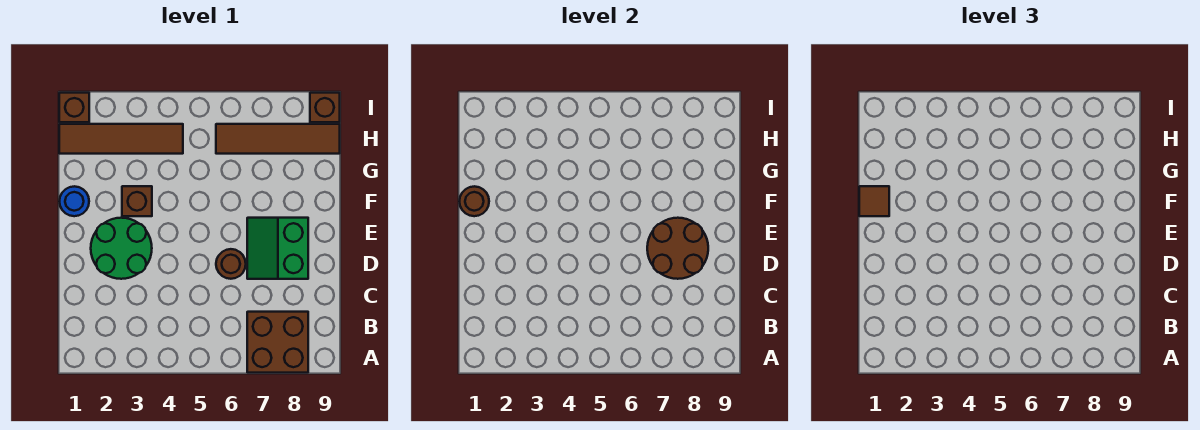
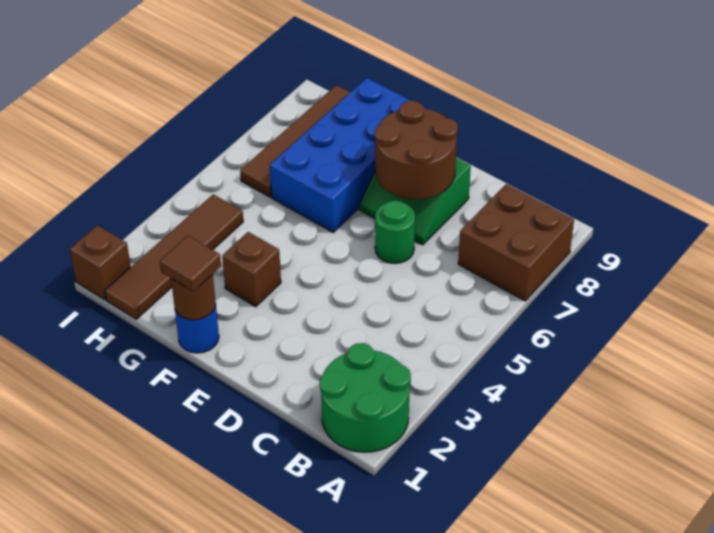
green round brick D2:E3 level 1 -> green round brick A1:B2 level 1
brown round brick D6 level 1 -> green round brick D6 level 1
none -> blue brick F6:G9 level 1
brown brick I9 level 1 -> none

